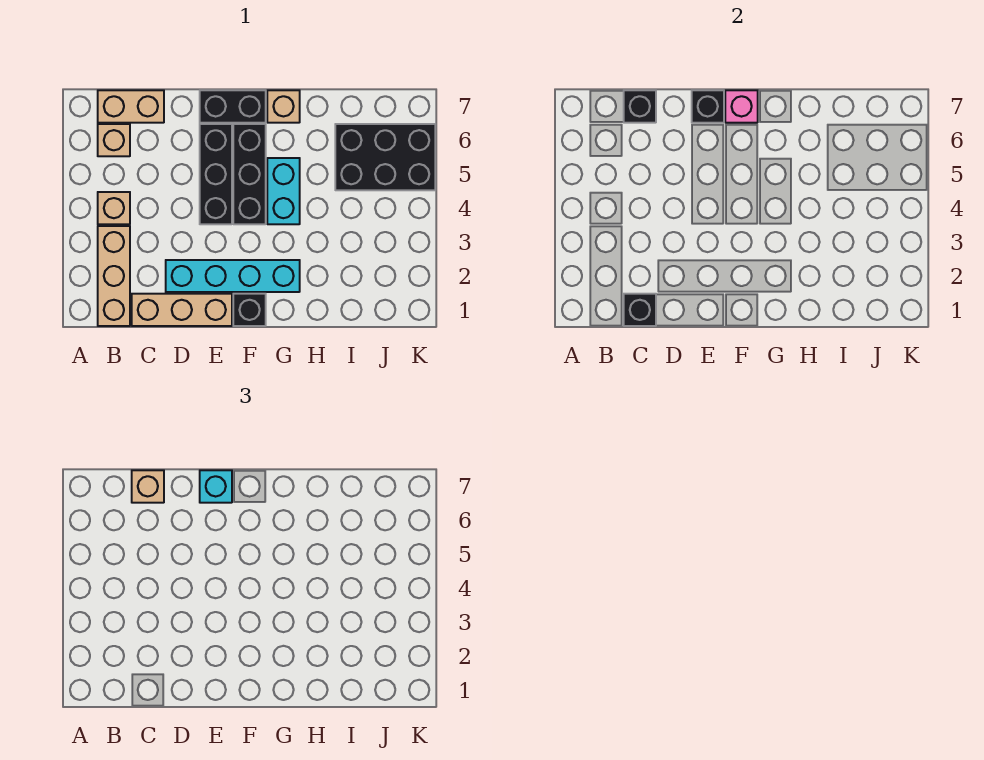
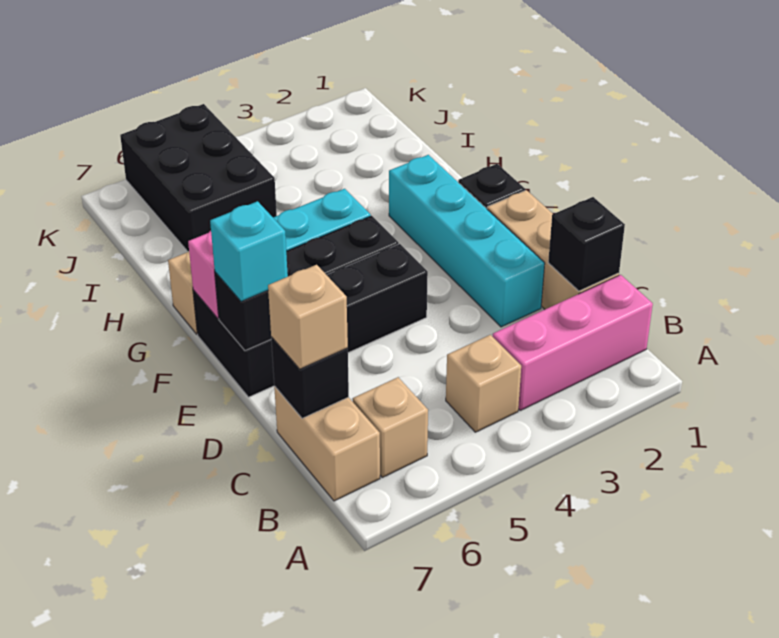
tan brick B1:B3 level 1 -> pink brick B1:B3 level 1

